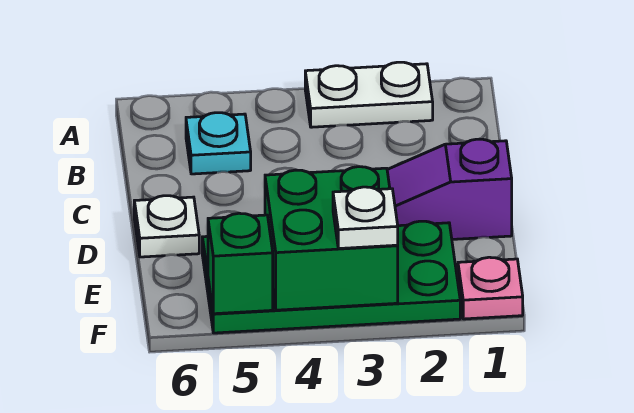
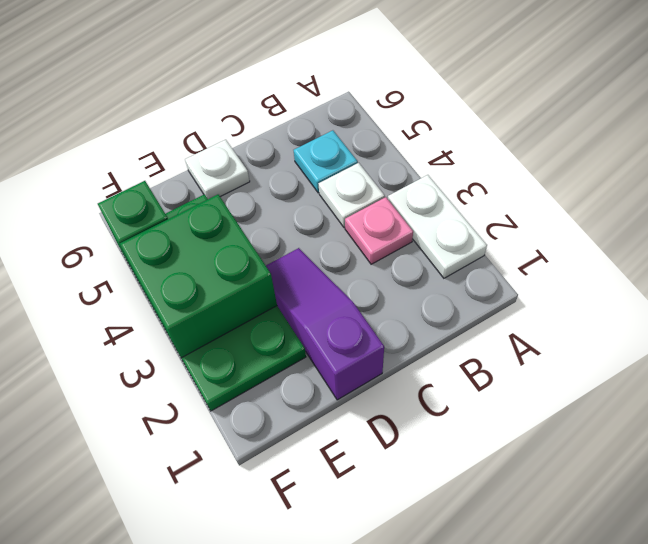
pink plate F1 level 1 -> pink plate B3 level 1
white plate F3 level 3 -> white plate B4 level 1

